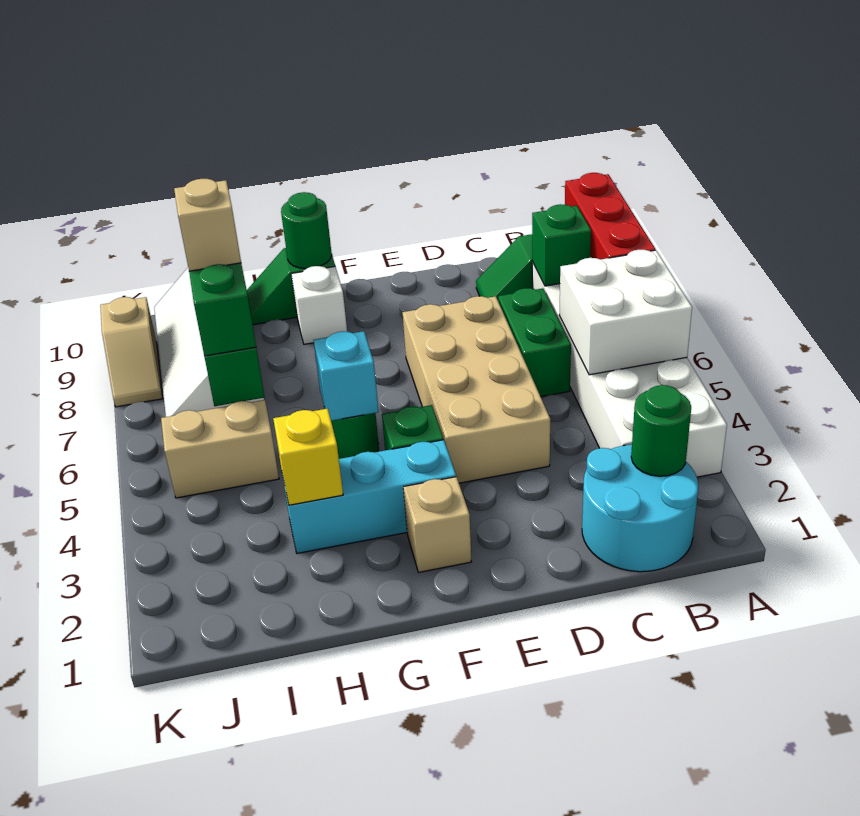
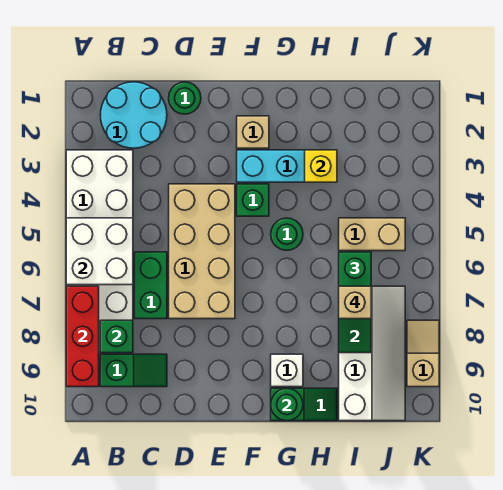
green round brick B2 level 2 -> green round brick D1 level 1
cyan brick G5 level 2 -> none

